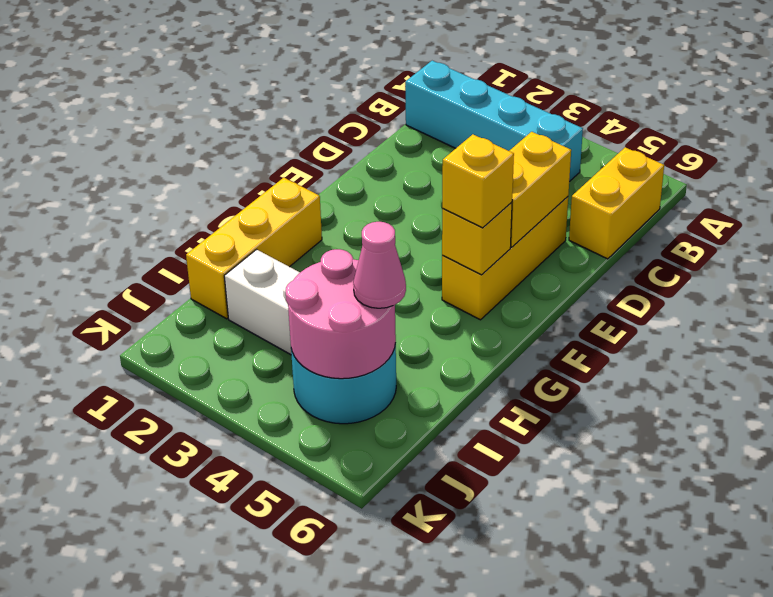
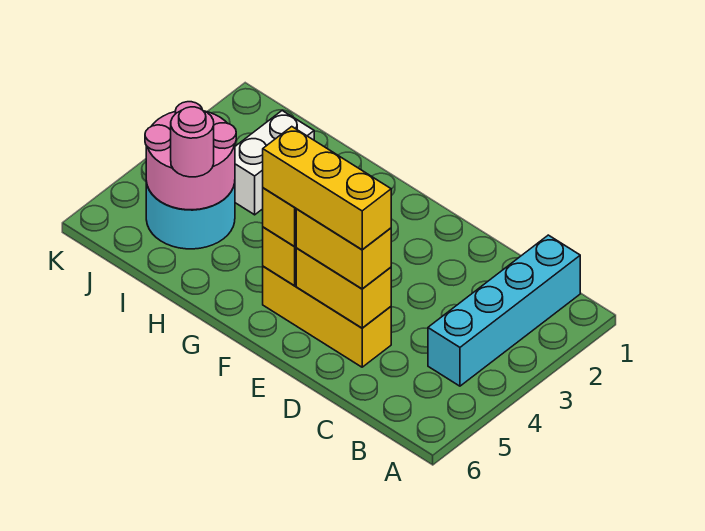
yellow brick B6:C6 level 1 -> yellow brick D5:E5 level 3
yellow brick G1:I1 level 1 -> yellow brick D5:F5 level 4
pink cone I5 level 3 -> pink round brick I5 level 3

